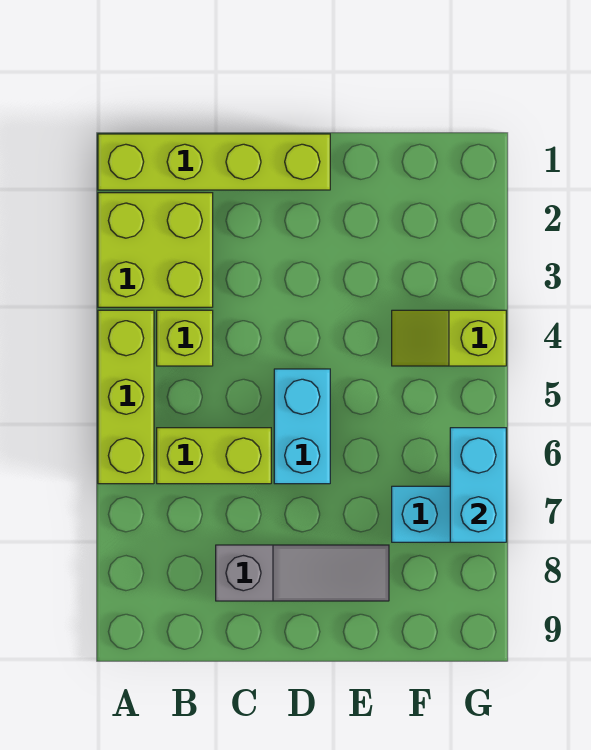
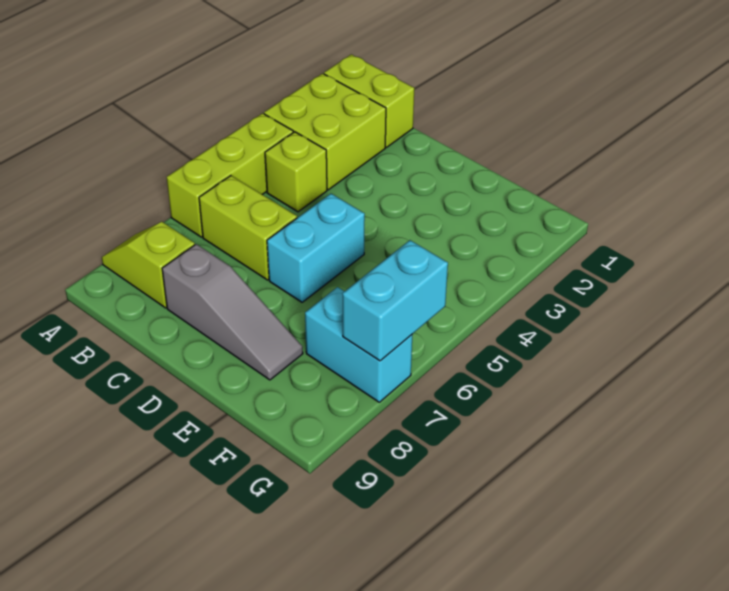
lime brick A1:D1 level 1 -> lime brick A1:B1 level 1
lime slope F4:G4 level 1 top G -> lime slope A8:B8 level 1 top B

